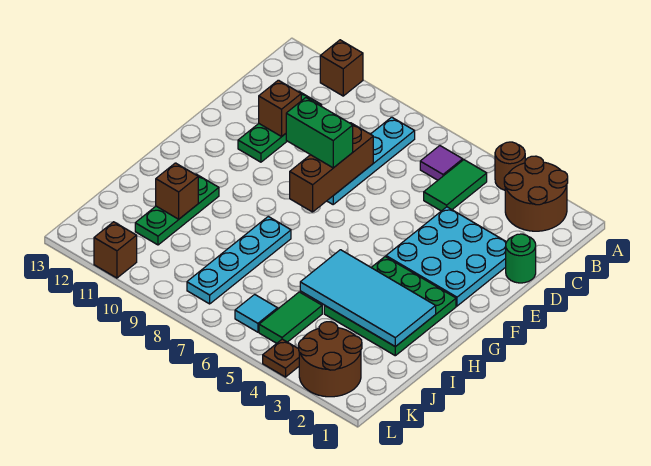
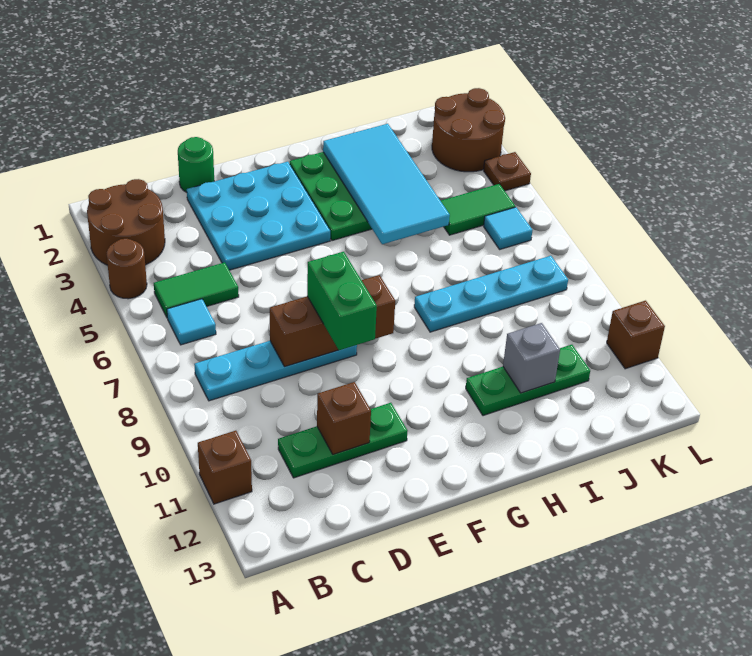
purple tile B6 level 1 -> cyan tile B6 level 1
brown brick I11 level 2 -> grey brick I11 level 2

